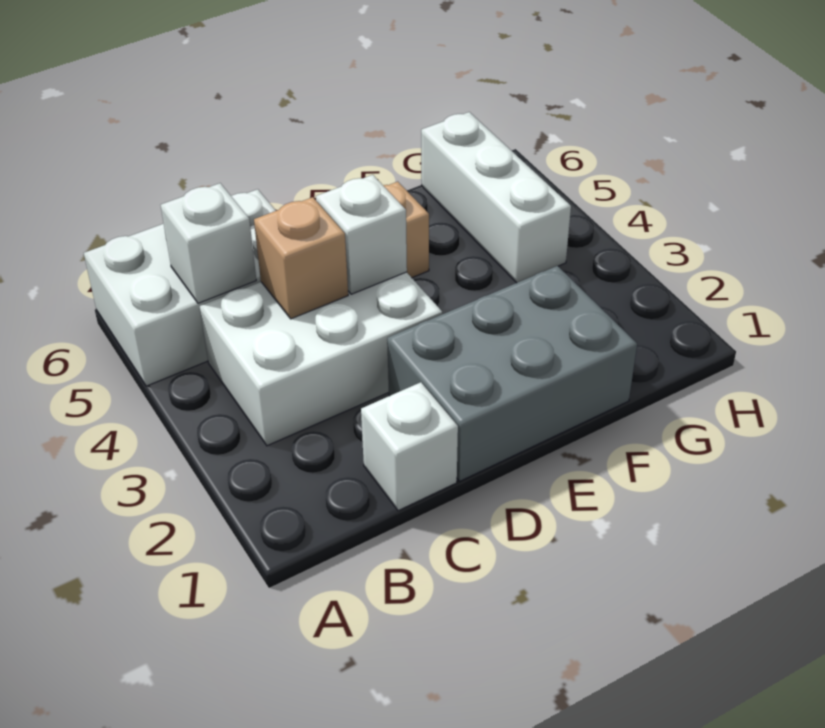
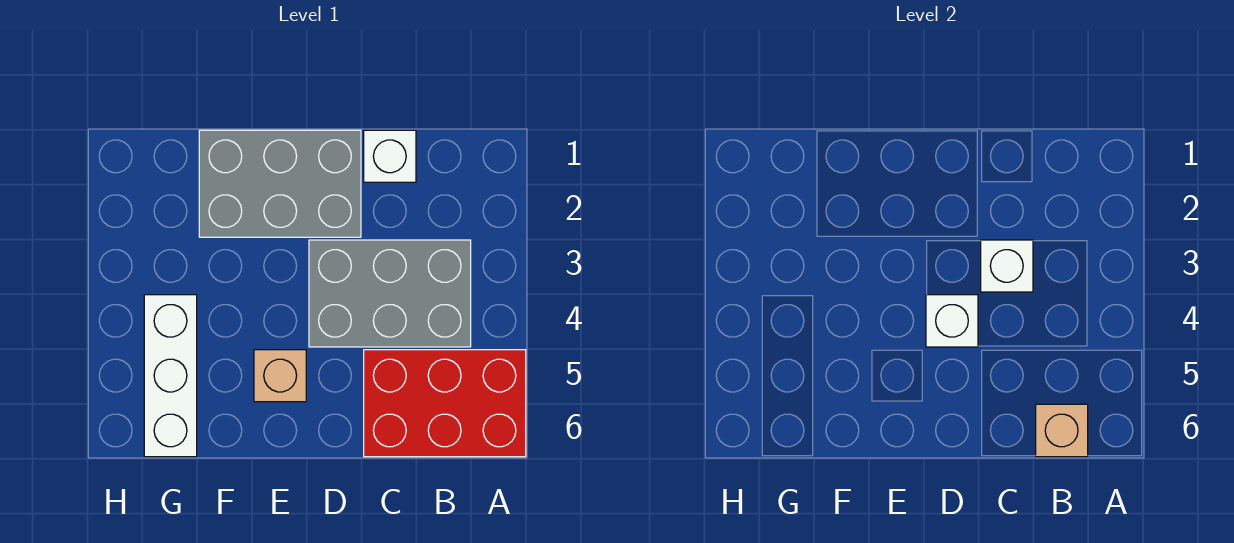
white brick A5:C6 level 1 -> red brick A5:C6 level 1
white brick B3:D4 level 1 -> grey brick B3:D4 level 1
white brick B5 level 2 -> white brick C3 level 2
tan brick C4 level 2 -> tan brick B6 level 2

